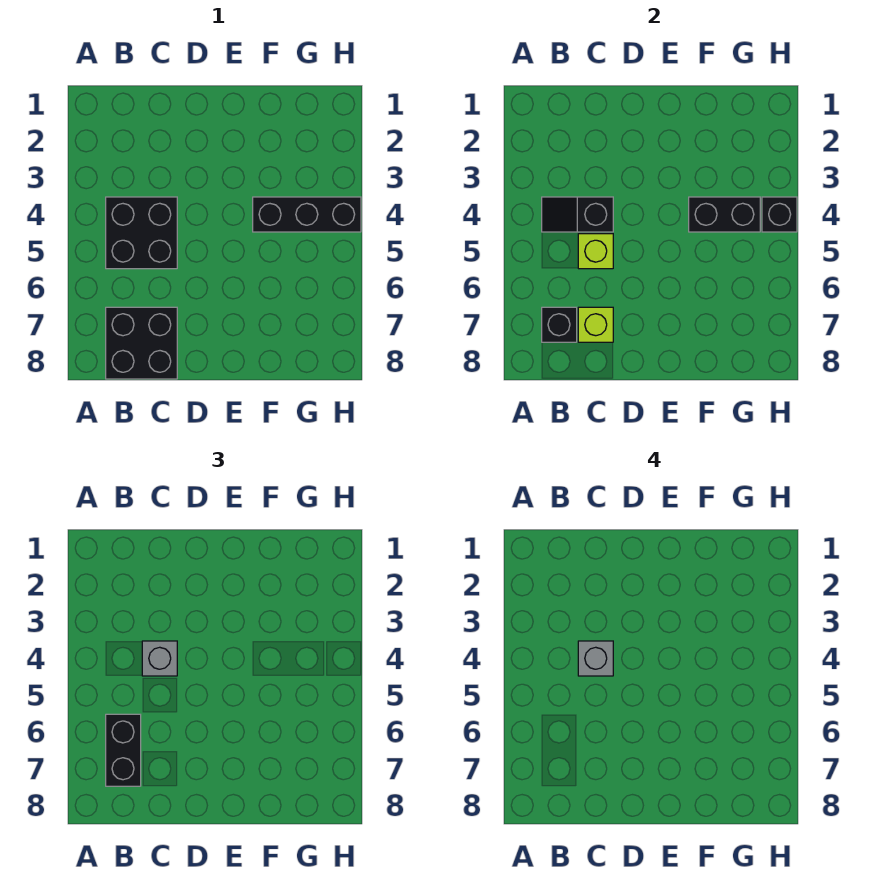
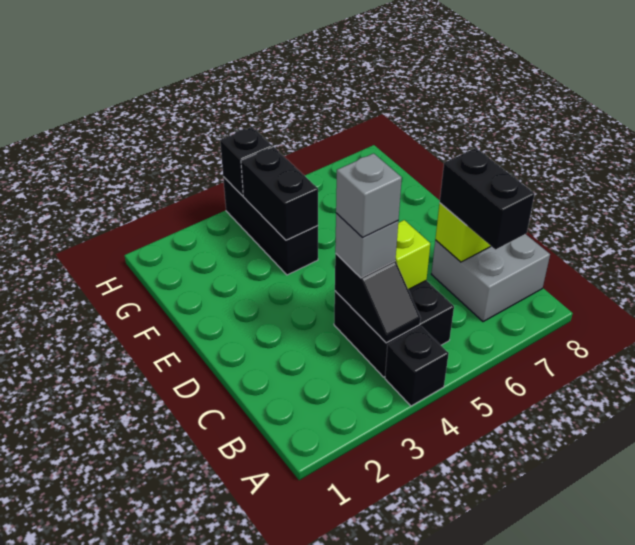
black brick B6:B7 level 3 -> black brick B7:C7 level 3
black brick B7:C8 level 1 -> grey brick B7:C8 level 1
black brick B7 level 2 -> black brick A4 level 1

